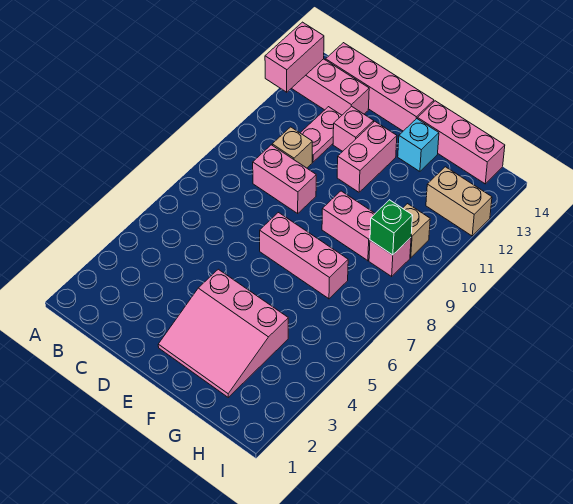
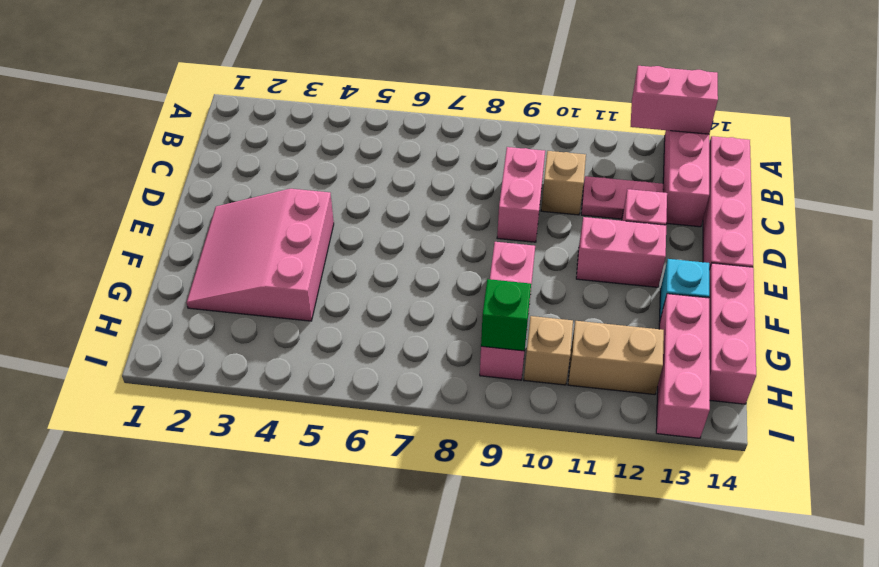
pink brick E7:G7 level 1 -> pink brick G13:I13 level 1
tan brick H12:I12 level 1 -> tan brick H11:H12 level 1

